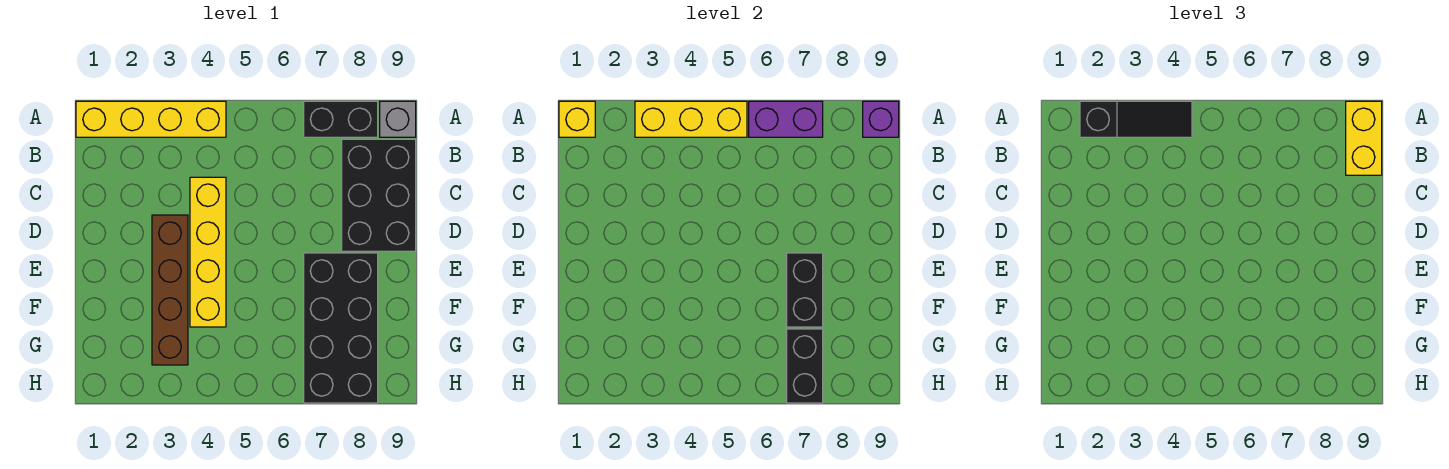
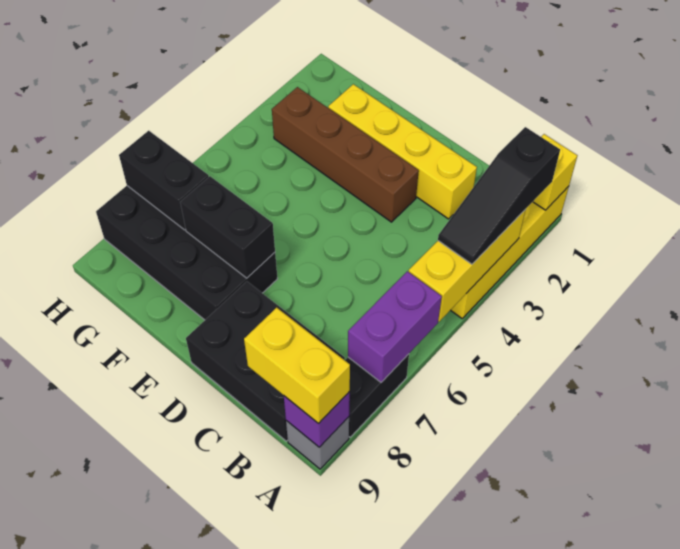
yellow brick C4:F4 level 1 -> yellow brick C2:F2 level 1

